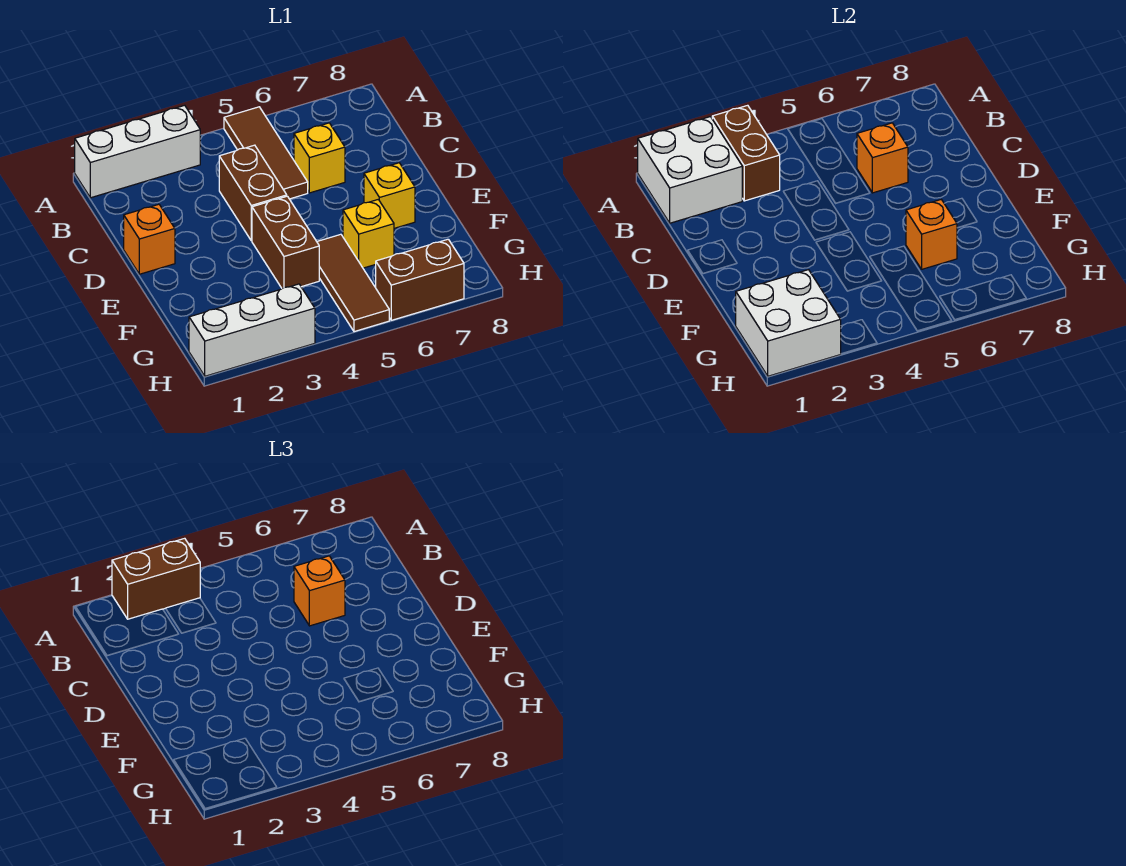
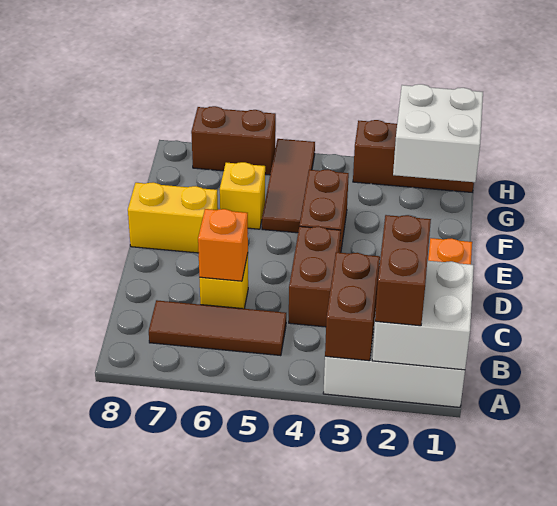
brown brick A2:A3 level 3 -> brown brick A2:B2 level 3
brown tile A5:C5 level 1 -> brown tile B5:B7 level 1
orange brick C6 level 3 -> none
yellow brick E7 level 1 -> yellow brick E7:E8 level 1
orange brick F6 level 2 -> none
white brick H1:H3 level 1 -> brown brick H1:H3 level 1

